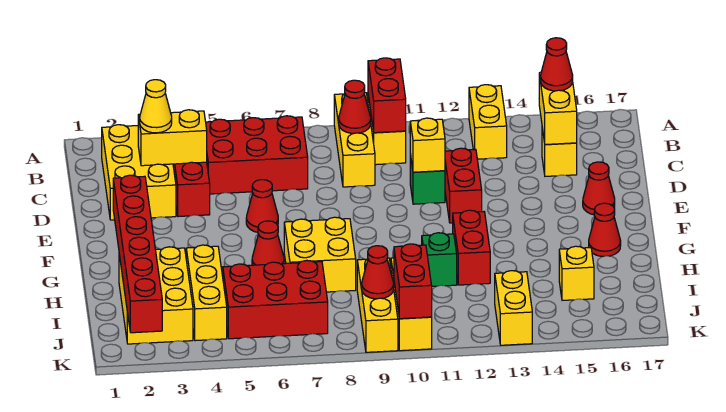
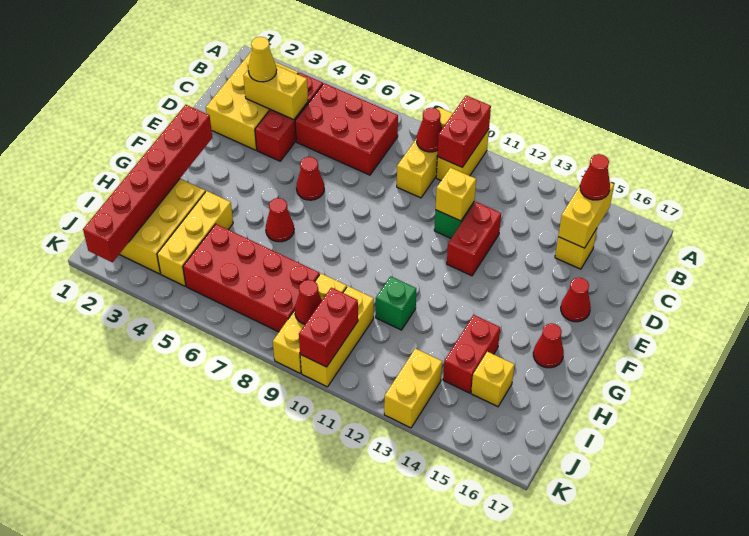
yellow brick A13:B13 level 1 -> none
yellow brick G7:H8 level 1 -> none
red brick G12:H12 level 1 -> red brick H14:I14 level 1
red brick I5:J7 level 1 -> red brick I5:J8 level 1

